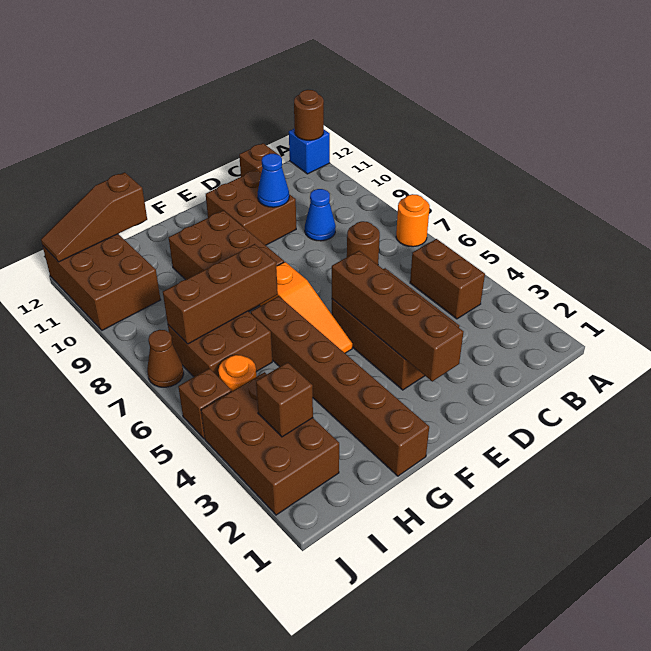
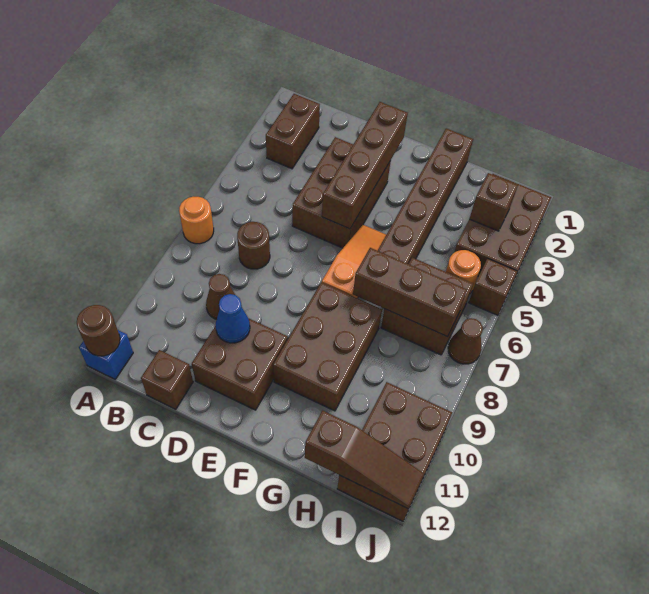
brown brick B4:B5 level 1 -> brown brick B2:B3 level 1
blue cone C9 level 1 -> brown cone C9 level 1

